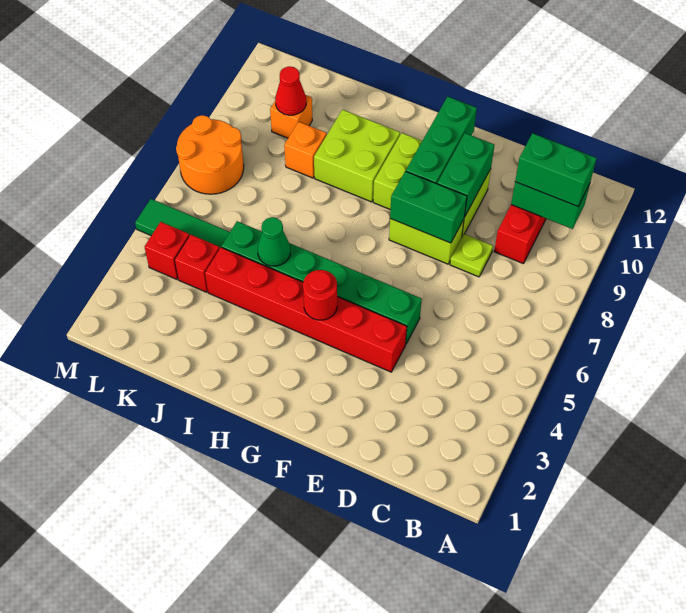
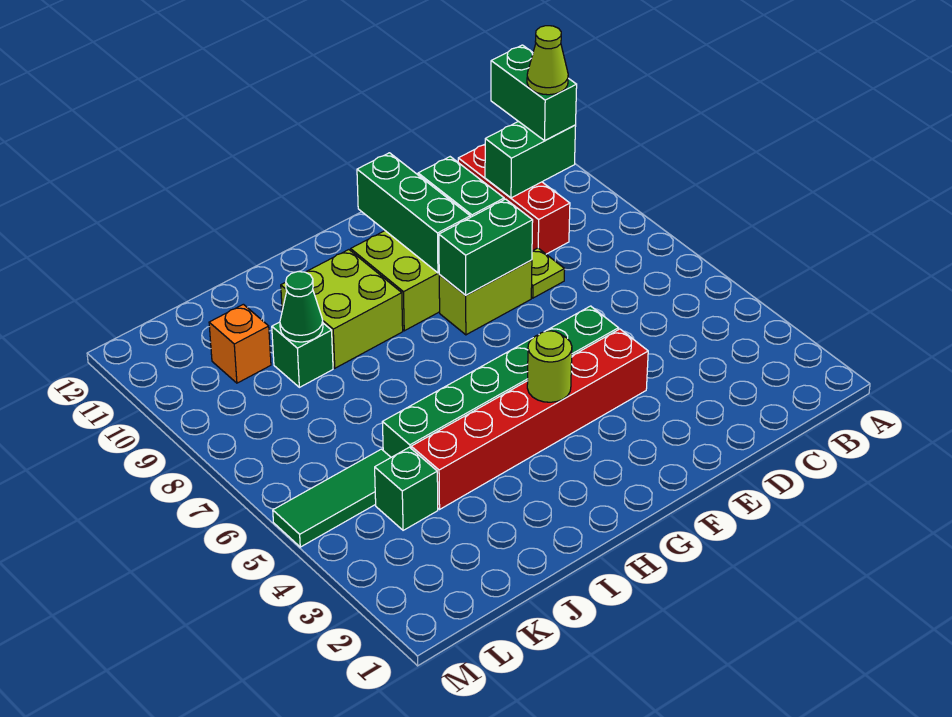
green brick B10:C10 level 3 -> green brick B10:B11 level 3
none -> lime cone B10 level 4
red round brick G4 level 2 -> lime round brick G4 level 2
green cone I5 level 2 -> green cone J9 level 2
orange brick J9 level 1 -> green brick J9 level 1
red brick K4 level 1 -> green brick K4 level 1
red cone K10 level 2 -> none
red brick L4 level 1 -> none
orange round brick L7:M8 level 1 -> none

